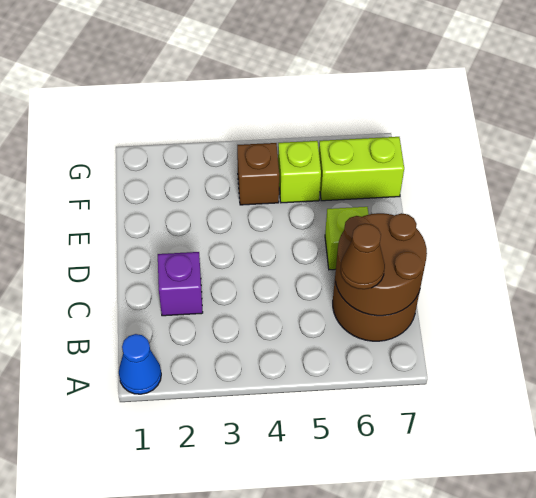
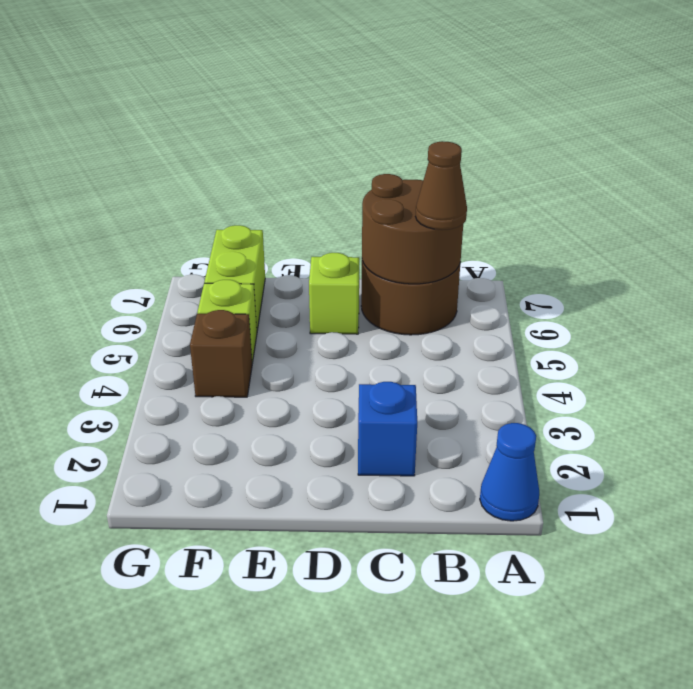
purple brick C2 level 1 -> blue brick C2 level 1

